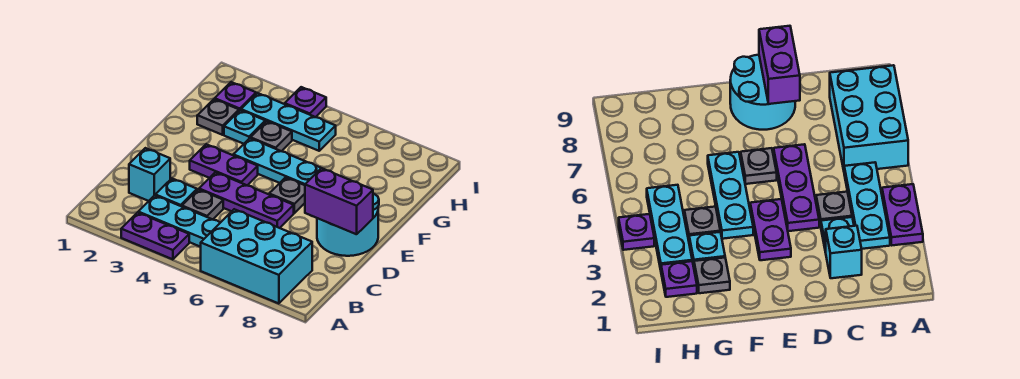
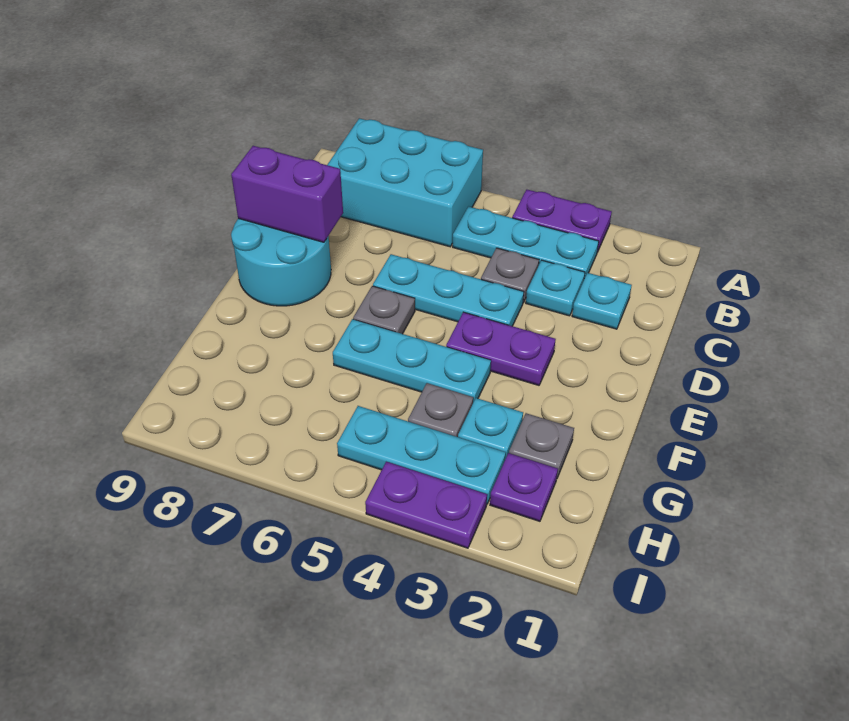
cyan brick C2 level 1 -> cyan plate C2 level 1
purple plate D4:D6 level 1 -> cyan plate D4:D6 level 1
purple plate I4 level 1 -> purple plate I3:I4 level 1

